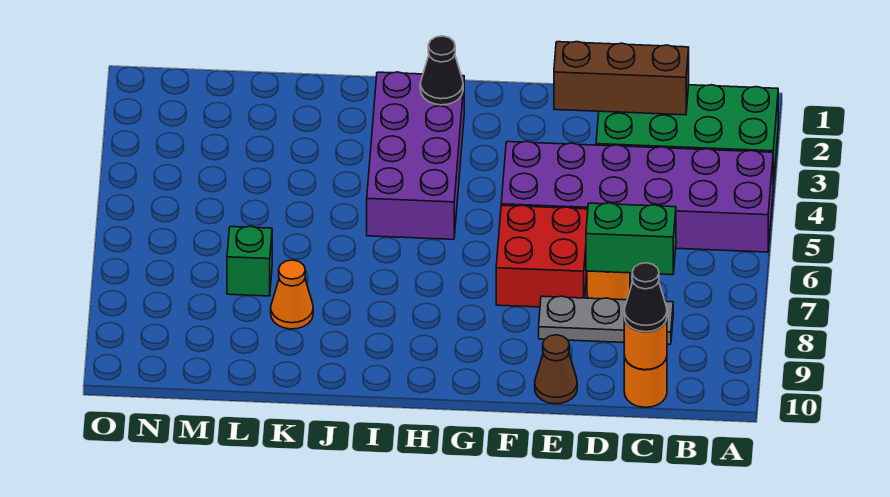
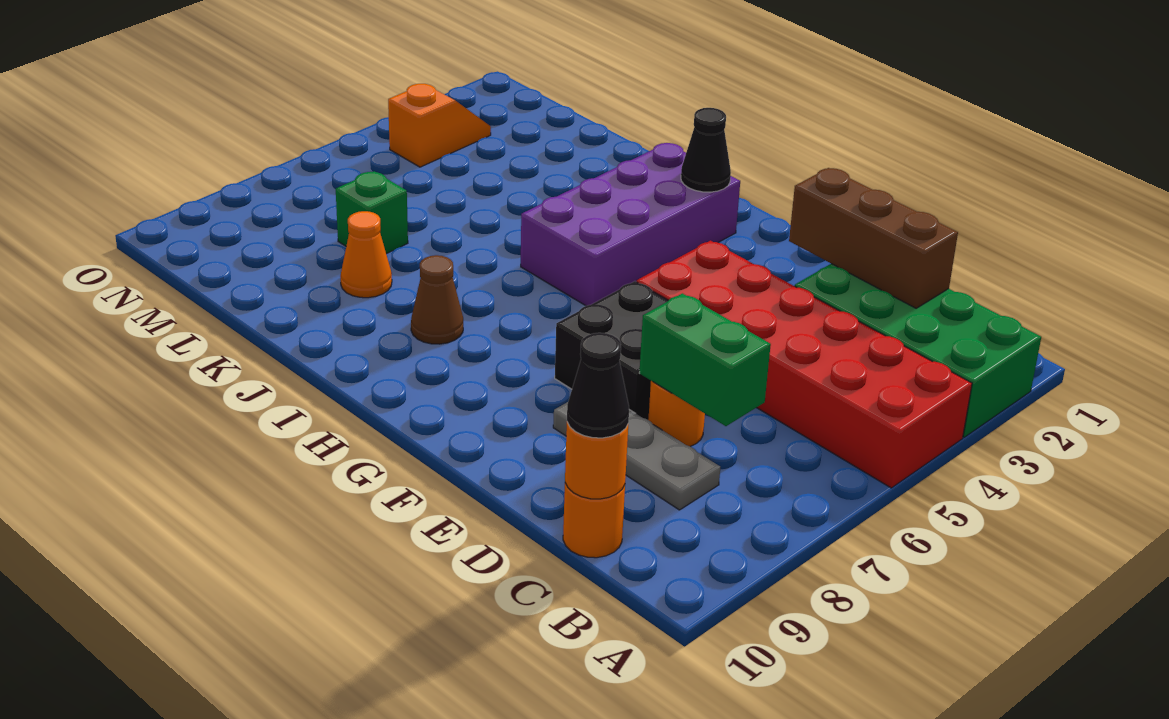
purple brick A4:F5 level 1 -> red brick A4:F5 level 1
red brick E6:F7 level 1 -> black brick E6:F7 level 1
brown cone E10 level 1 -> brown cone I8 level 1
none -> orange slope N3:N4 level 1 top 4

